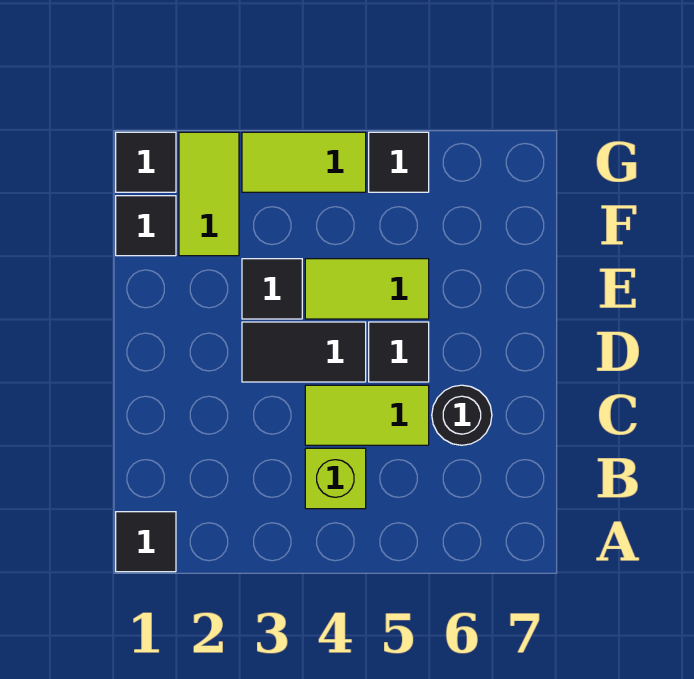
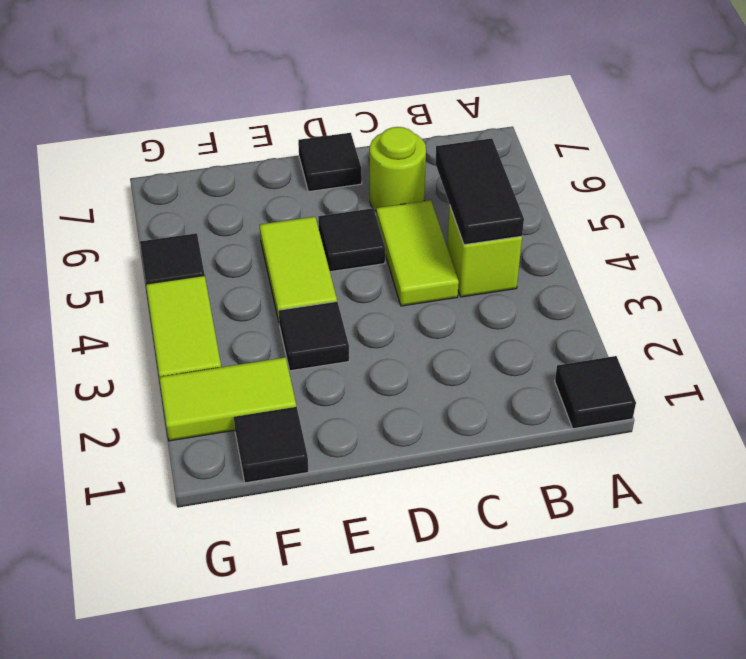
black round brick C6 level 1 -> lime round brick C6 level 1
black tile D3:D4 level 1 -> black tile B4:B5 level 2
black tile G1 level 1 -> black tile D7 level 1

